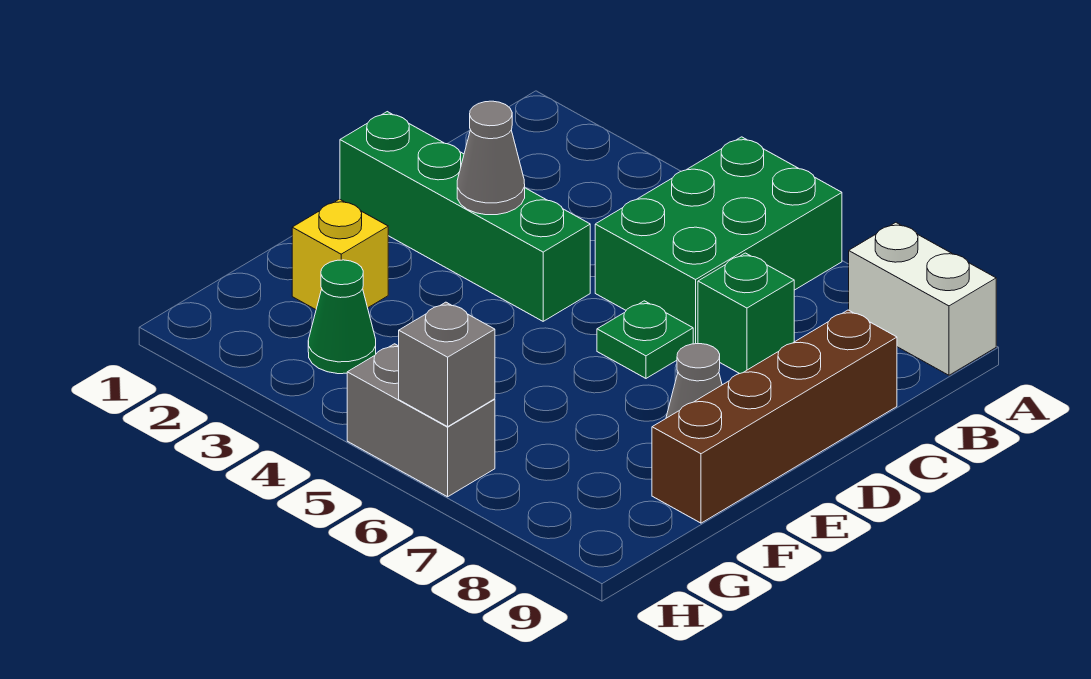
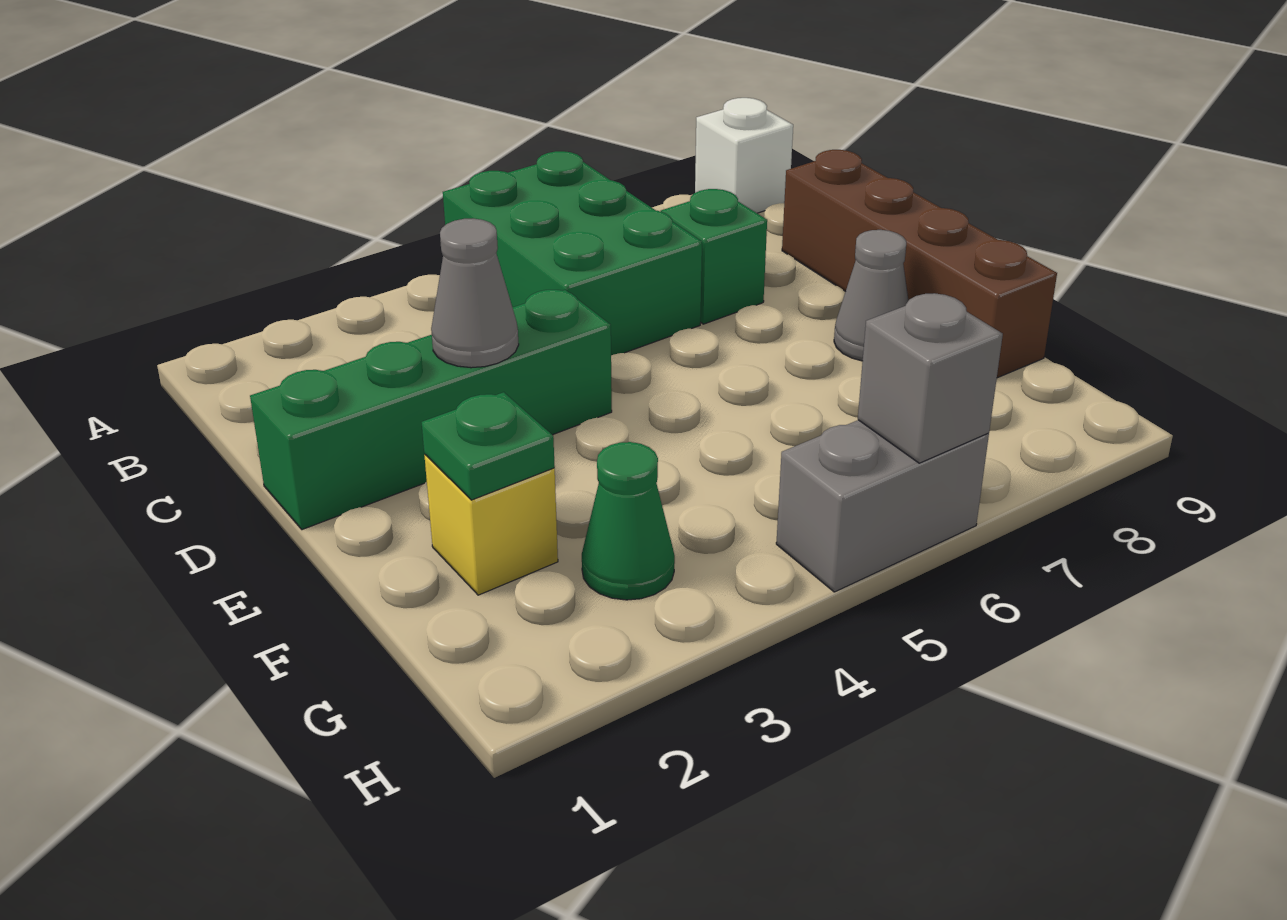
white brick A8:A9 level 1 -> white brick A9 level 1
green plate D6 level 1 -> green plate F2 level 2

